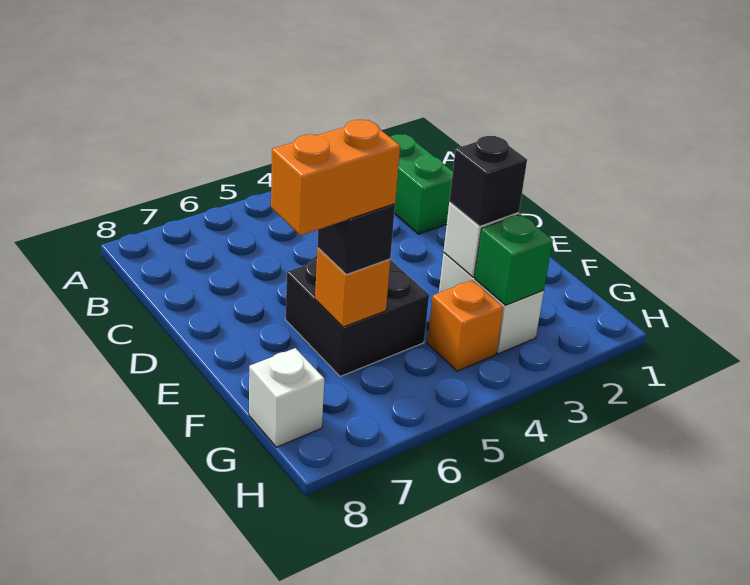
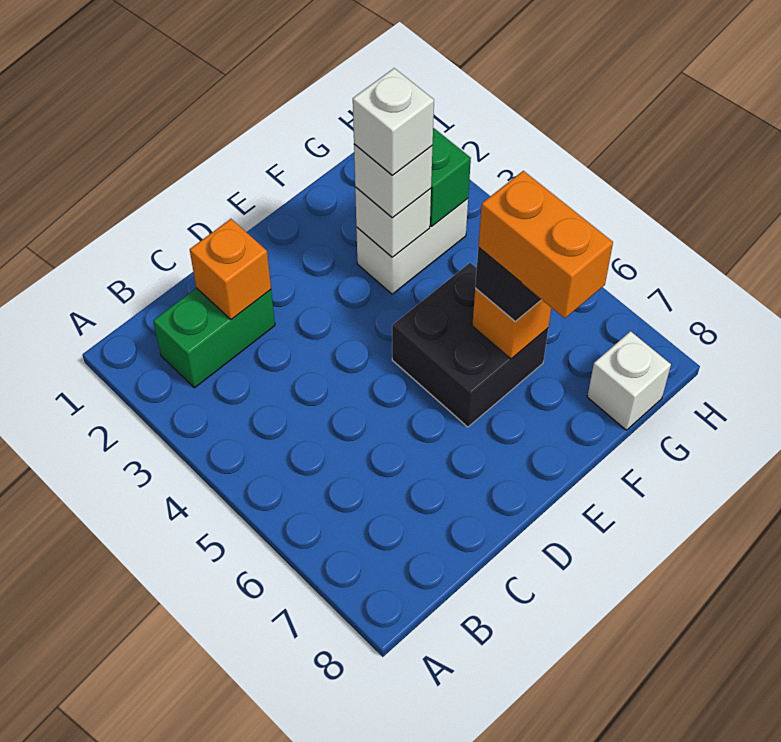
black brick F3 level 3 -> white brick F3 level 3
none -> white brick F3 level 4
orange brick G4 level 1 -> orange brick C2 level 2

